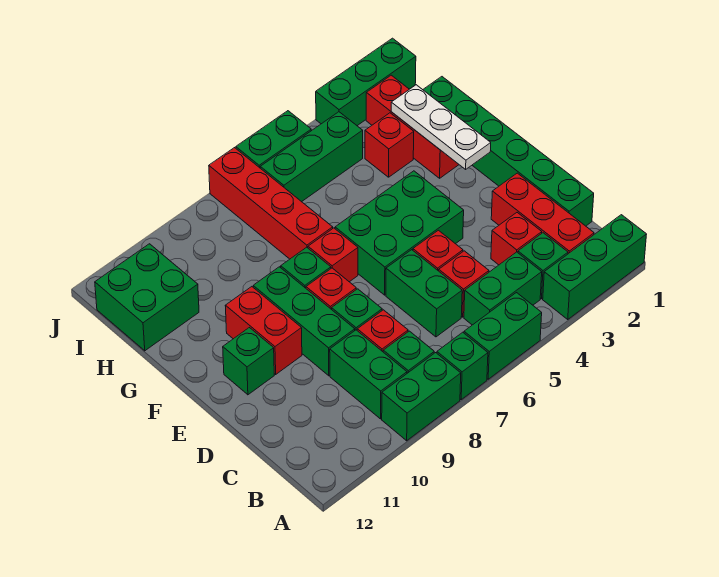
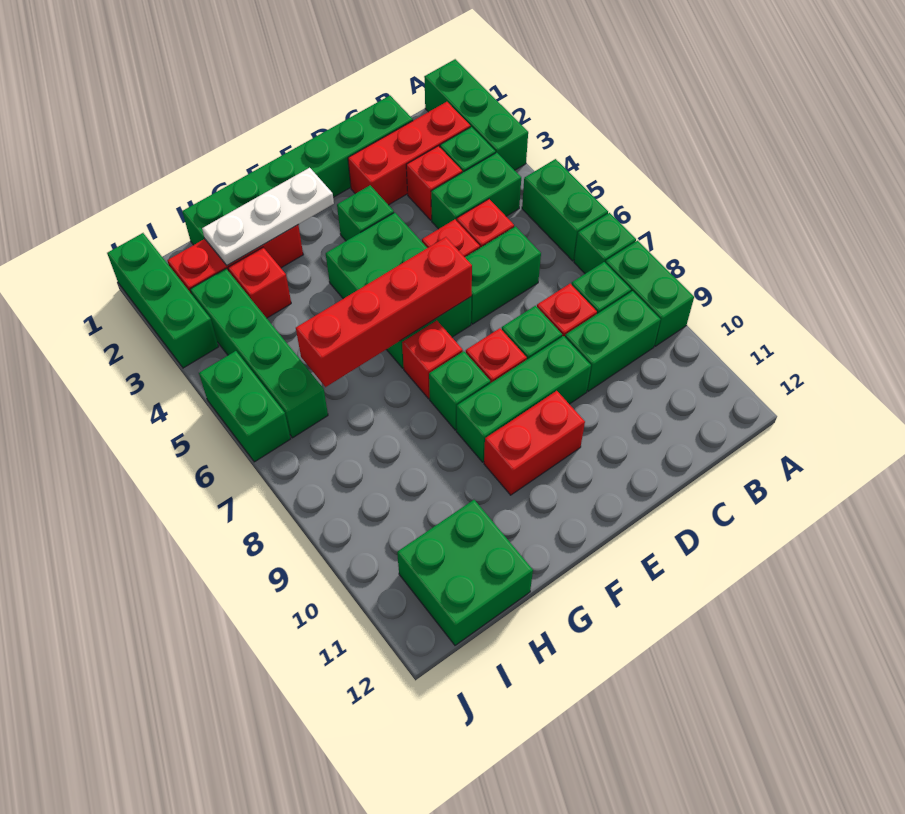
green brick B4:B5 level 1 -> green brick B4:C4 level 1
green brick E11 level 1 -> green brick E3 level 1
red brick G7:J7 level 1 -> red brick E6:H6 level 2
green brick I4:I6 level 1 -> green brick I3:I6 level 1

